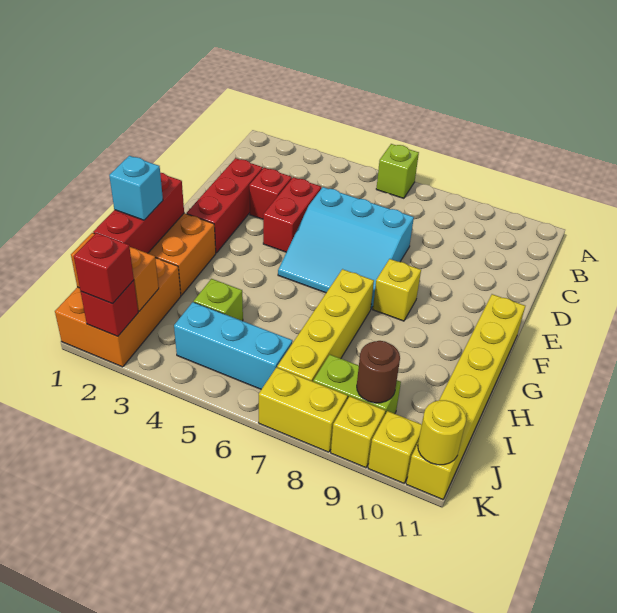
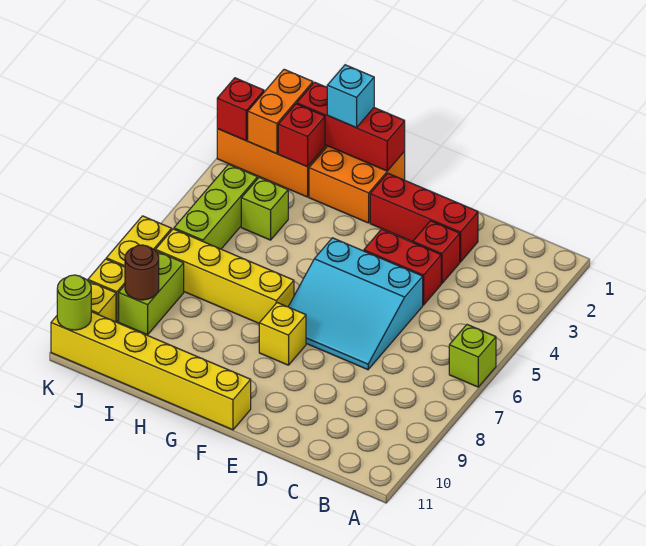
cyan slope D5:F7 level 1 top D -> cyan slope D5:F7 level 1 top 5
cyan brick J4:J6 level 1 -> lime brick J4:J6 level 1
red brick K2 level 3 -> red brick I2 level 2
yellow round brick K11 level 2 -> lime round brick K11 level 2

